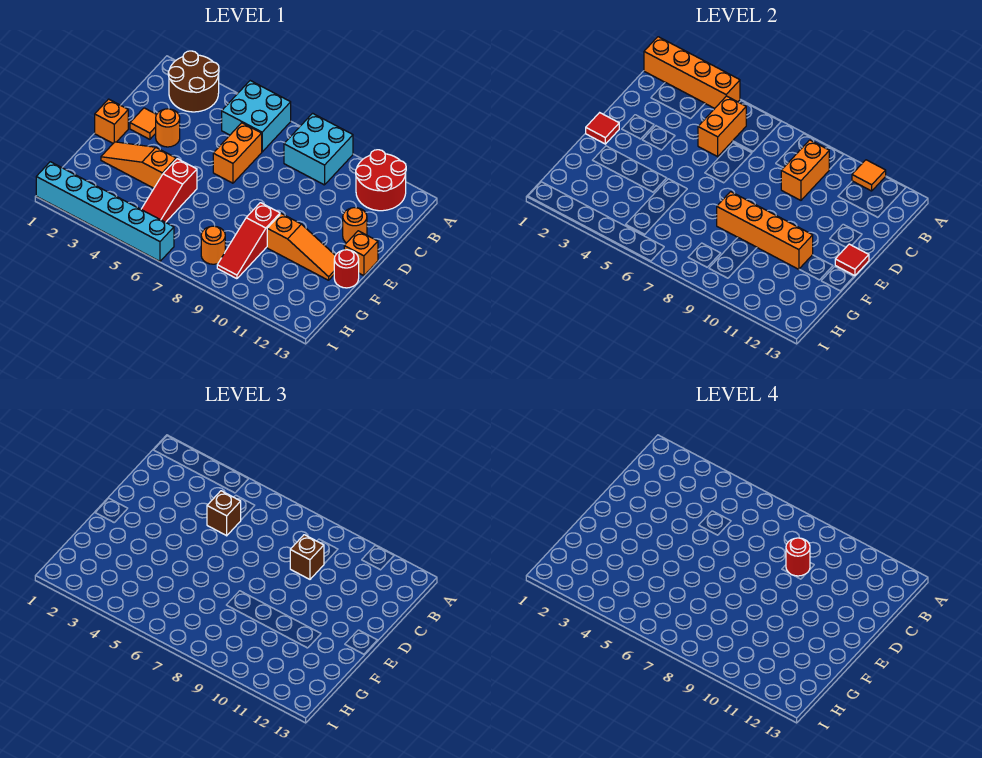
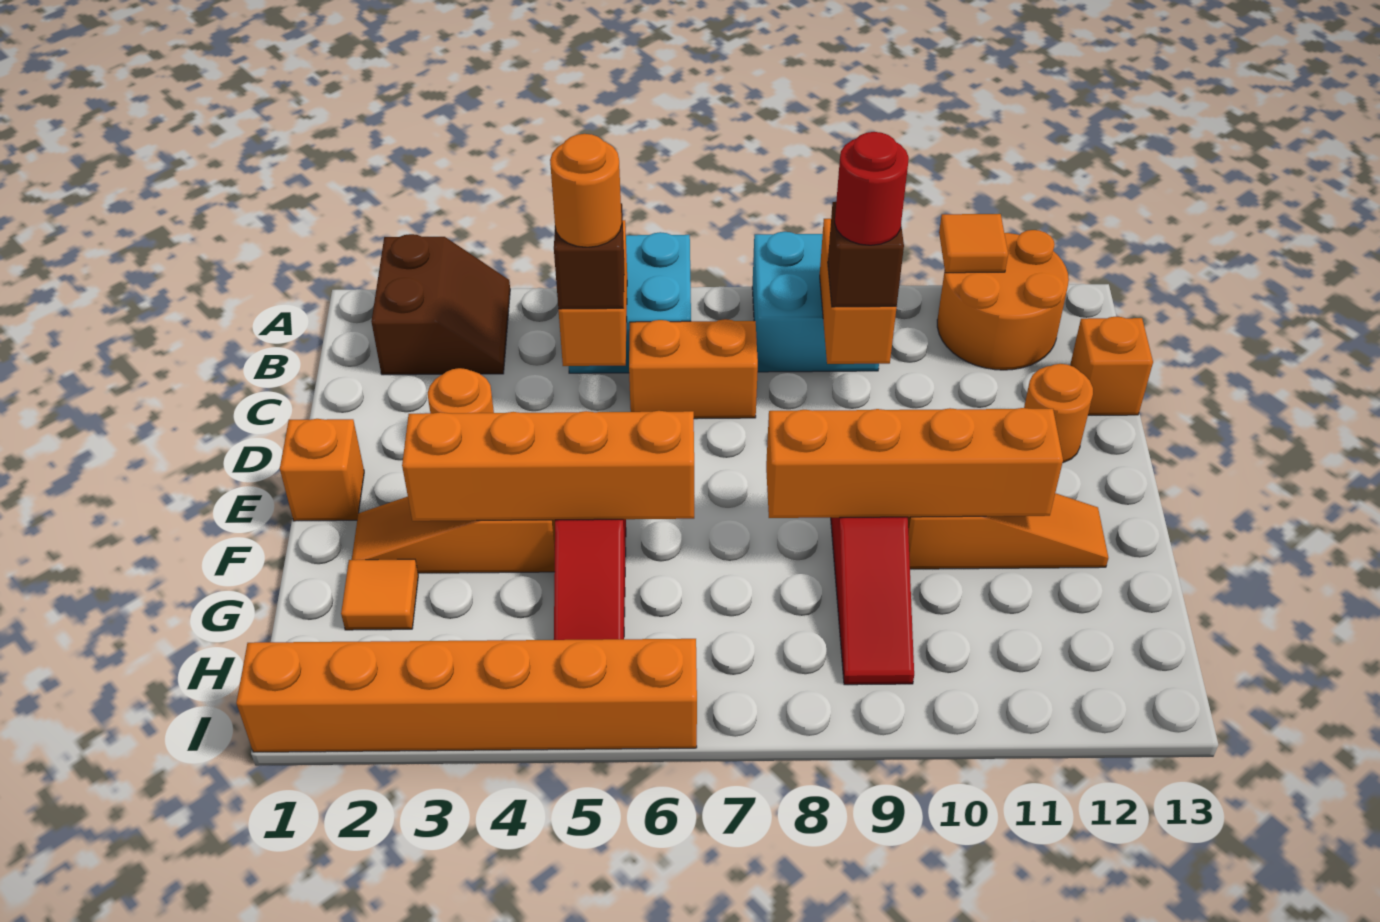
orange brick A1:A4 level 2 -> orange brick F3:F6 level 2
brown round brick A2:B3 level 1 -> brown slope A2:B3 level 1 top 2
red round brick A11:B12 level 1 -> orange round brick A11:B12 level 1
orange brick C6:D6 level 1 -> orange brick C6:C7 level 1
orange tile D2 level 1 -> orange tile G2 level 1
red tile E1 level 2 -> none
orange brick E13 level 1 -> orange brick C13 level 1
red tile E13 level 2 -> none
red round brick F13 level 1 -> none
orange round brick H8 level 1 -> orange round brick C5 level 4
cyan brick I1:I6 level 1 -> orange brick I1:I6 level 1

